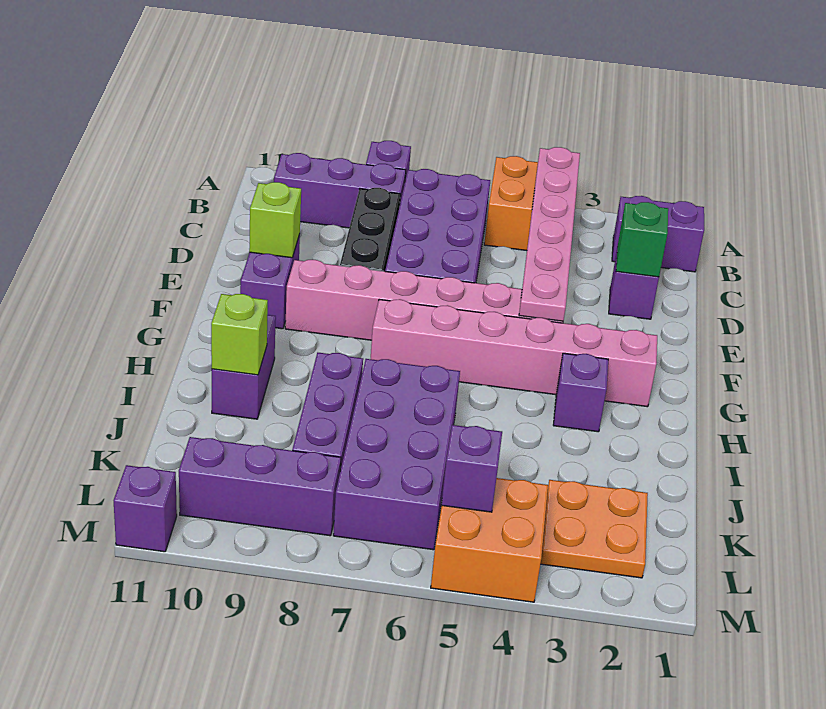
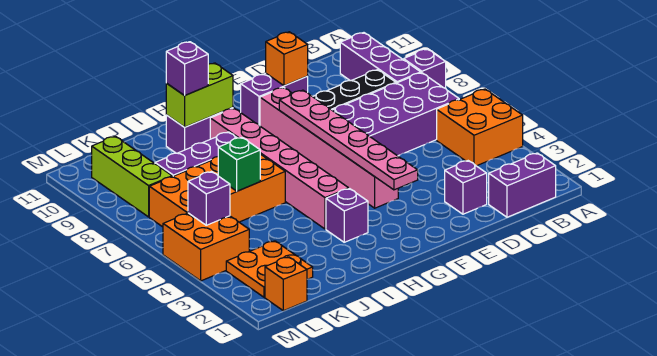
pink plate A4:F4 level 2 -> pink plate F3:F8 level 2
purple brick B1:B2 level 1 -> purple brick B1:C1 level 1
green brick D2 level 2 -> green brick J6 level 2
lime brick E10 level 2 -> orange brick E10 level 2
pink brick G2:G7 level 1 -> pink brick H4:H9 level 1
purple brick I6:L7 level 1 -> orange brick I6:L7 level 1
lime brick I10 level 2 -> lime brick H10:I10 level 2
none -> orange brick L1 level 1
purple brick L8:L10 level 1 -> lime brick L8:L10 level 1
purple brick M11 level 1 -> purple brick I10 level 3

